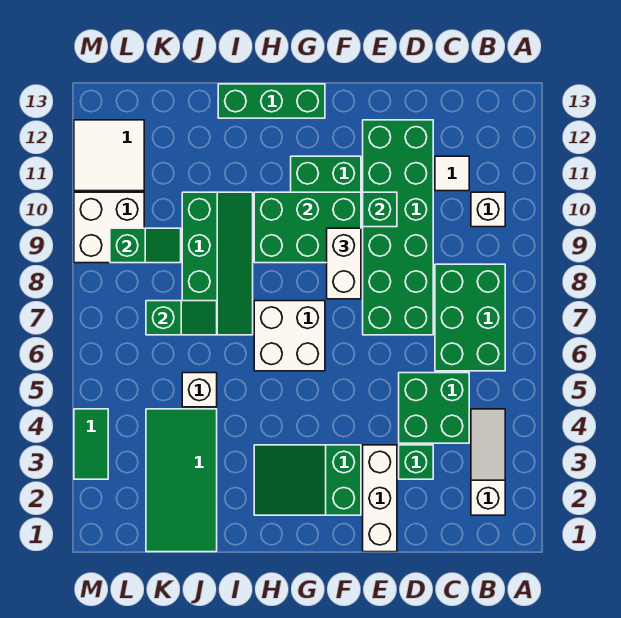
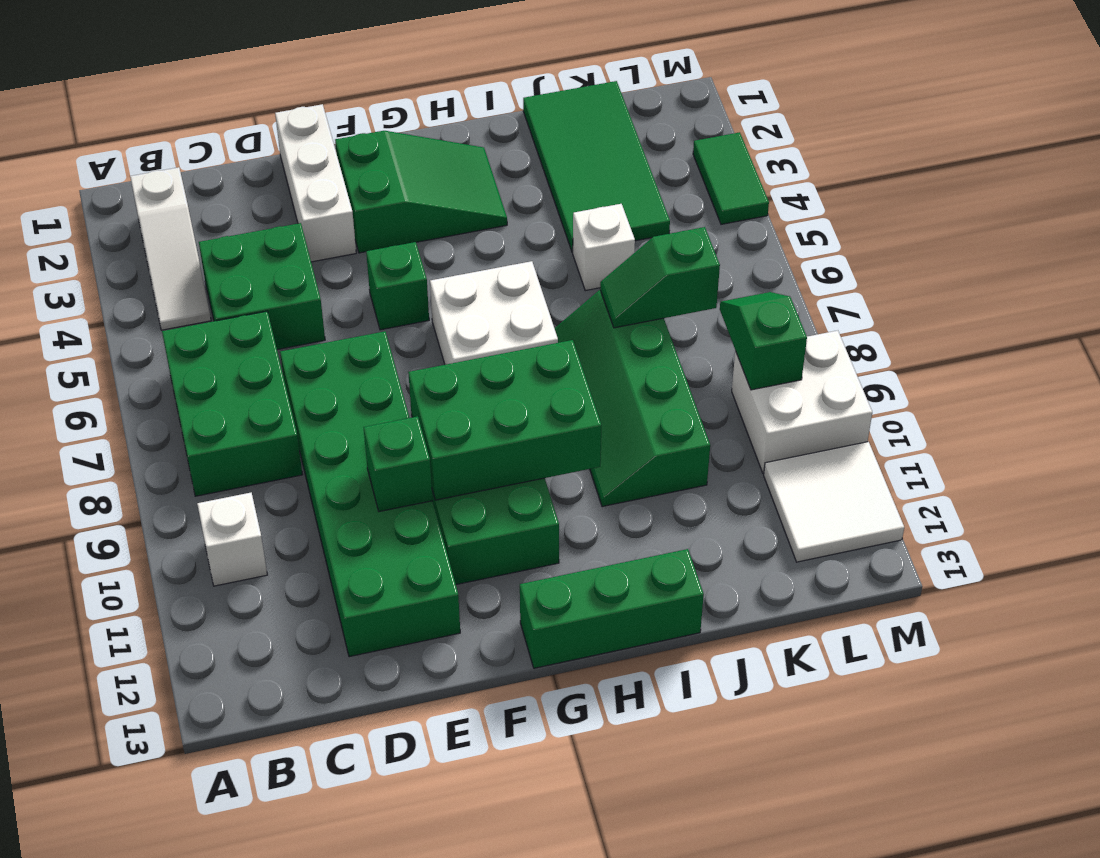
white tile C11 level 1 -> none
green brick D3 level 1 -> green brick F5 level 1
white brick F8:F9 level 3 -> none
green slope K9:L9 level 2 top L -> green slope L8:L9 level 2 top 9

